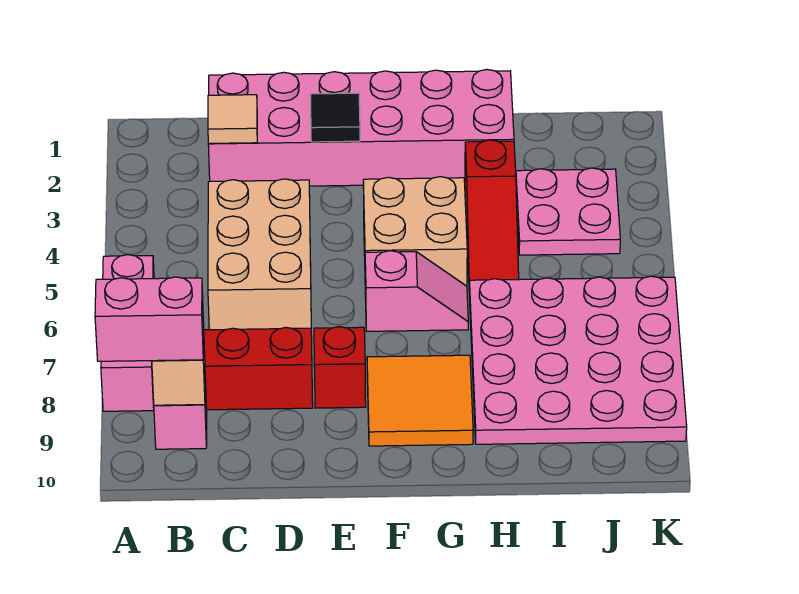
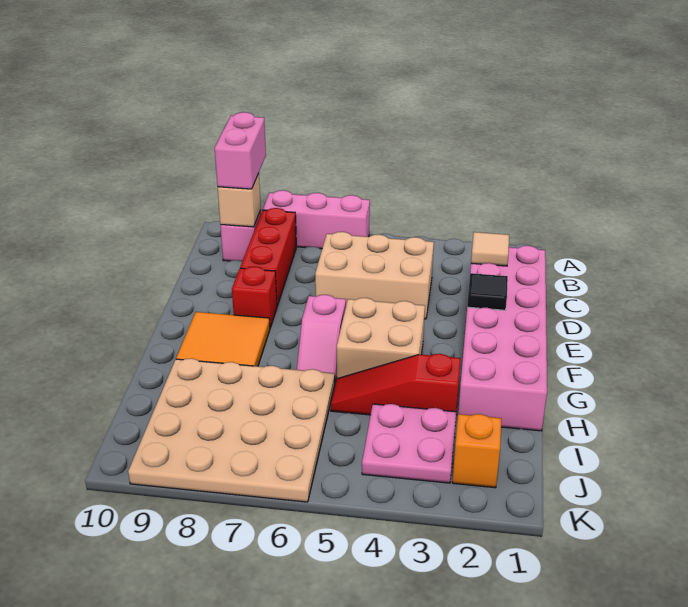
pink plate H6:K9 level 1 -> tan plate H6:K9 level 1
none -> orange brick J2 level 1

